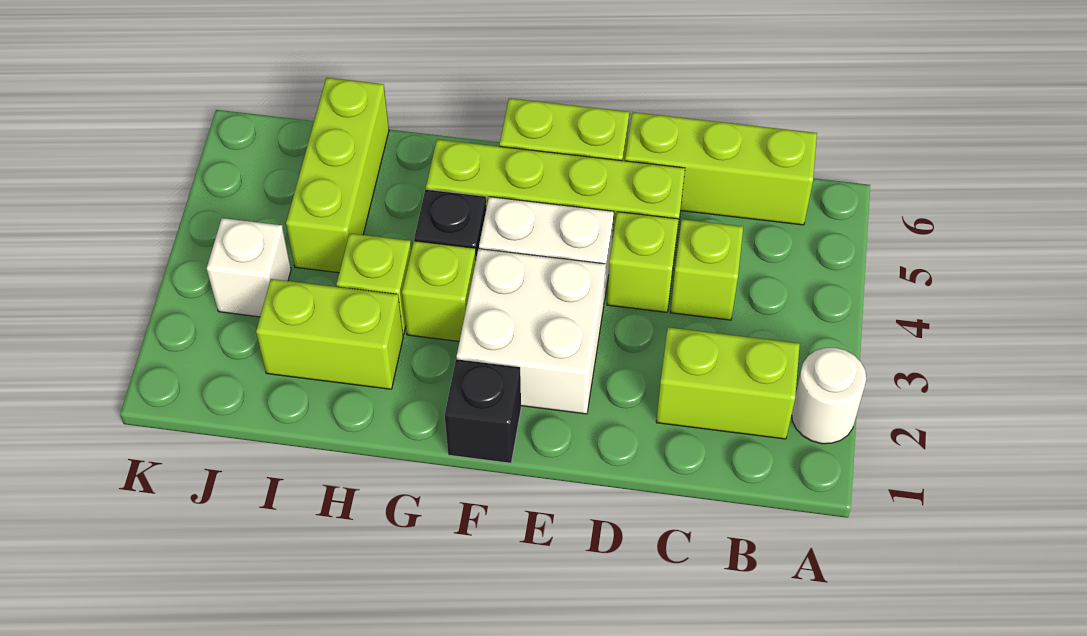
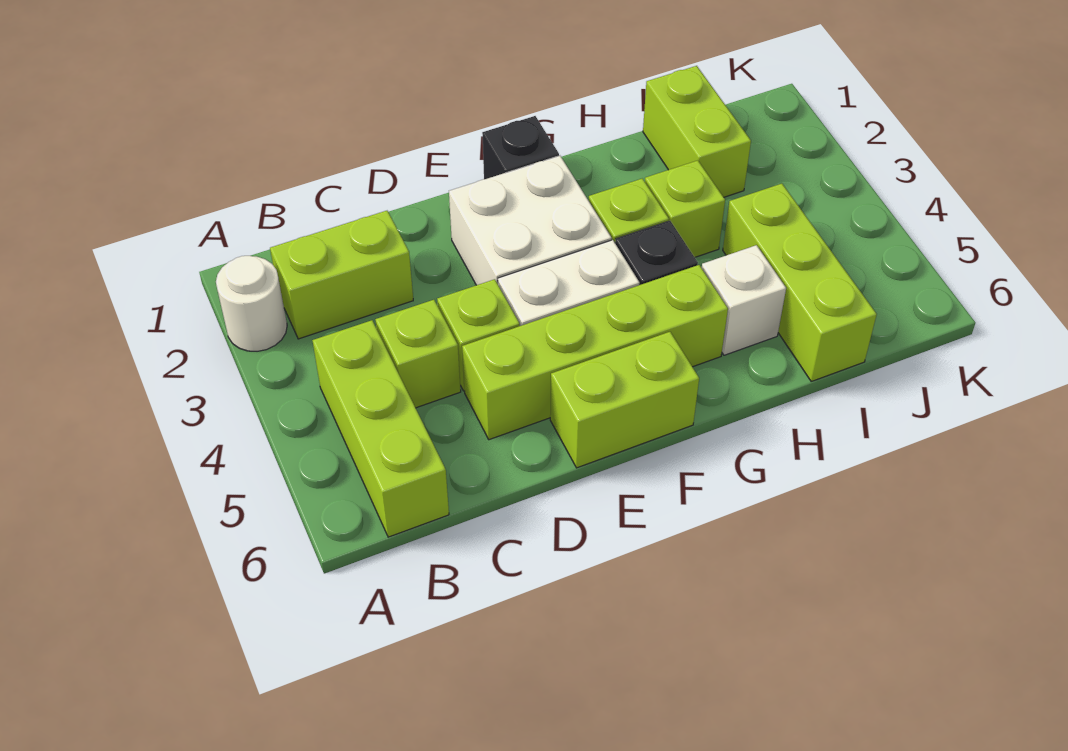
lime brick B6:D6 level 1 -> lime brick B4:B6 level 1
lime brick H2:I2 level 1 -> lime brick I1:I2 level 1
white brick J3 level 1 -> white brick H5 level 1

